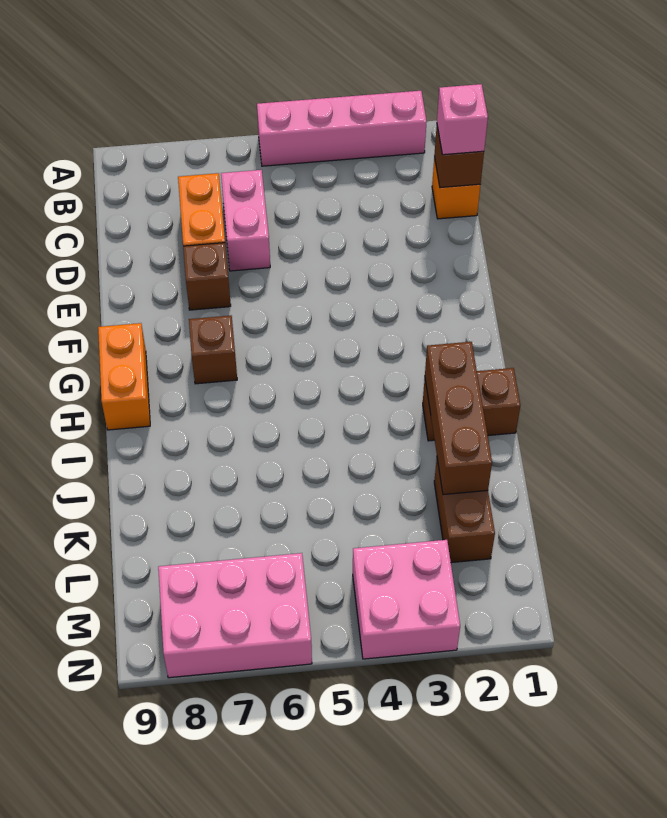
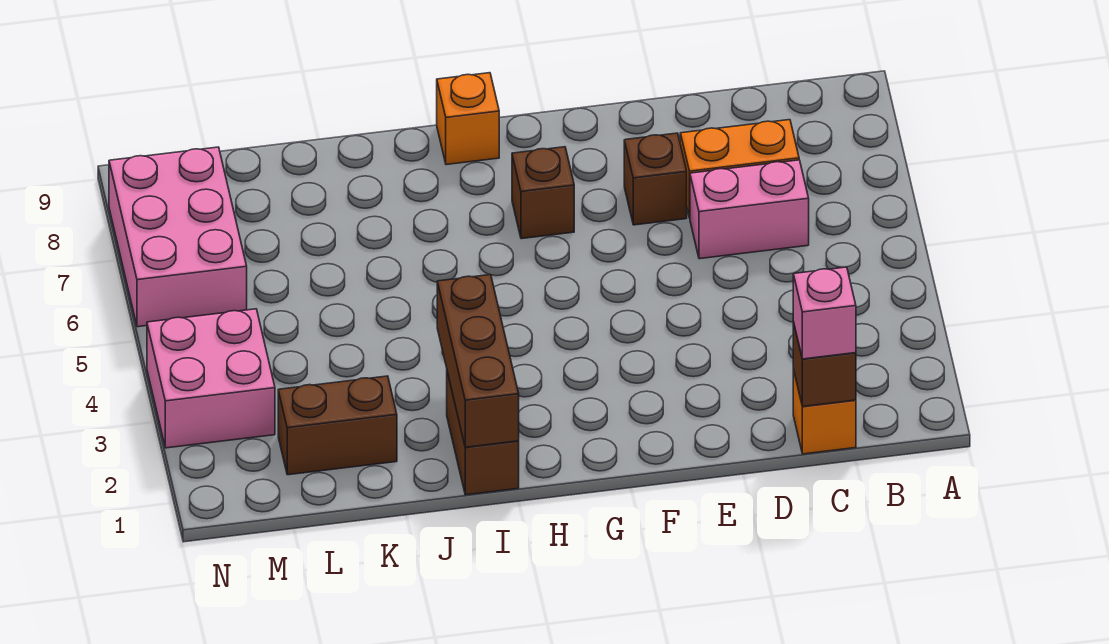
pink brick A2:A5 level 1 -> none
orange brick G9:H9 level 1 -> orange brick H9 level 1
brown brick I2:K2 level 2 -> brown brick I1:I3 level 2

